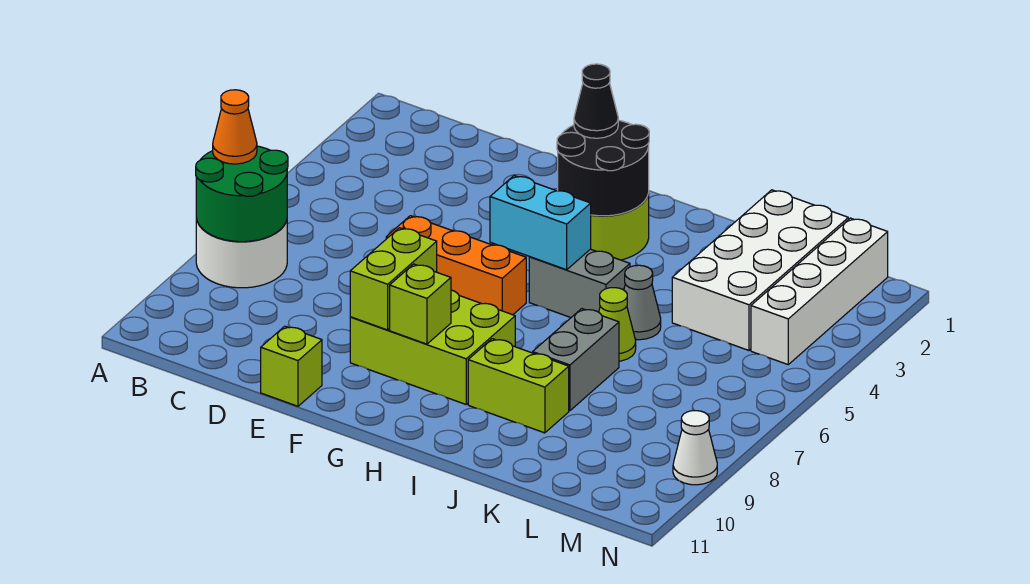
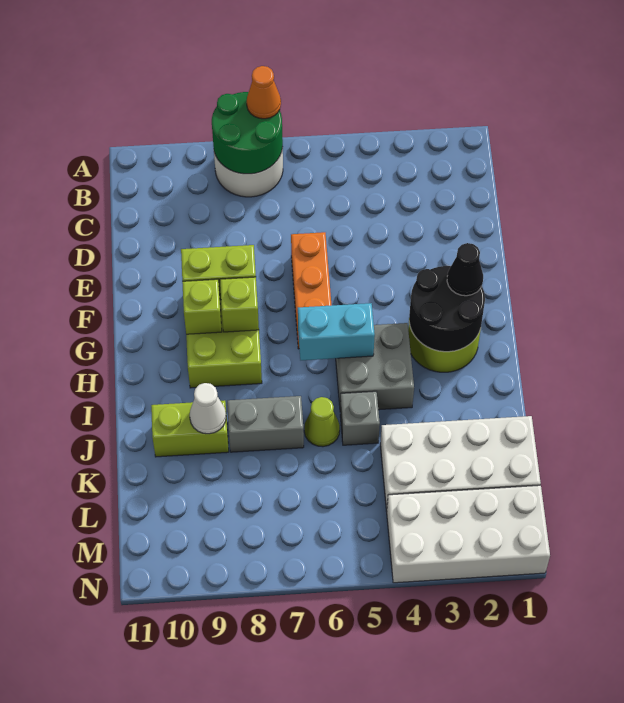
lime brick E11 level 1 -> lime brick G8 level 2
cyan brick G5:H5 level 2 -> cyan brick H5:H6 level 2
grey brick H5:I5 level 1 -> grey brick H4:I5 level 1
lime brick I9:J9 level 1 -> lime brick J9:J10 level 1
grey cone J5 level 1 -> grey brick J5 level 1
white brick M1:M4 level 1 -> white brick M1:N4 level 1
white cone N9 level 1 -> white cone J9 level 2

